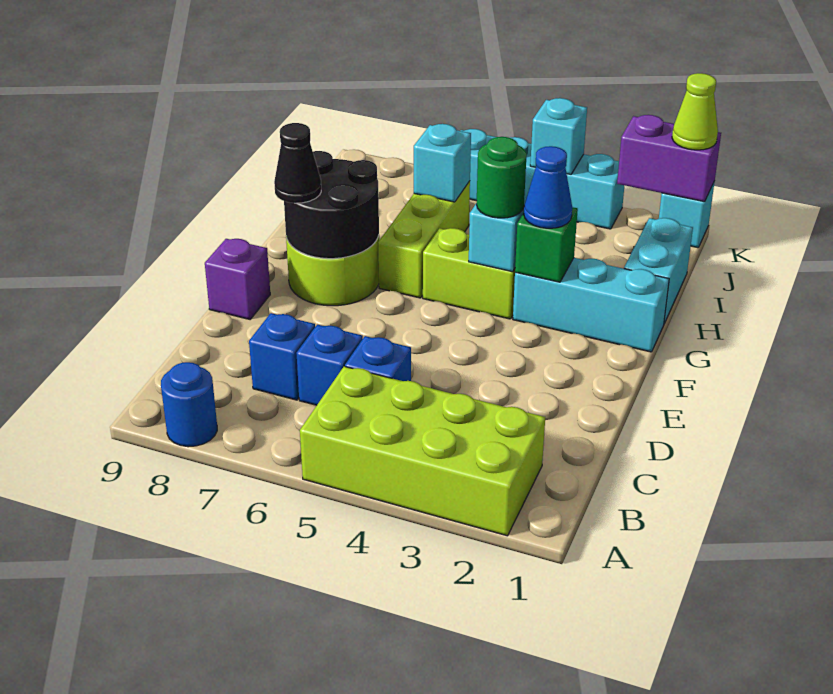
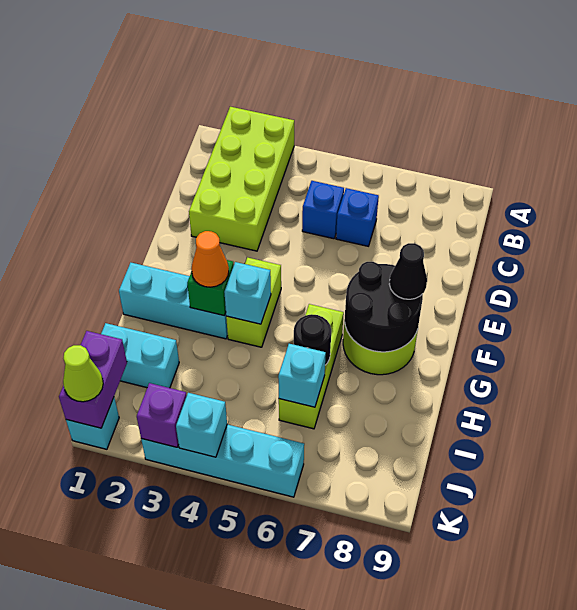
lime brick A2:B5 level 1 -> lime brick A2:D3 level 1
blue round brick A8 level 1 -> none
blue brick C7 level 1 -> none
purple brick E9 level 1 -> purple brick K3 level 2
blue cone G3 level 3 -> orange cone G3 level 3
lime brick G4:G5 level 1 -> lime brick F4:G4 level 1
green round brick G4 level 3 -> none
cyan brick H1:I1 level 1 -> cyan brick I1:I2 level 1
none -> black round brick H6 level 2
purple brick K1:K2 level 2 -> purple brick J1:K1 level 2

